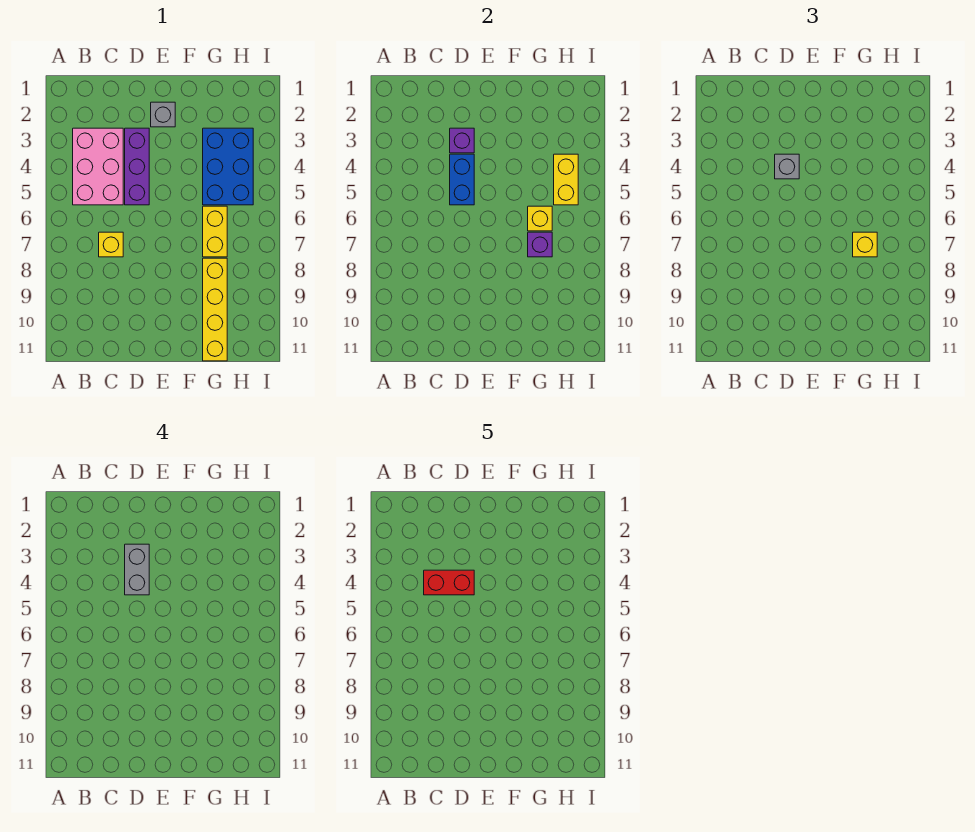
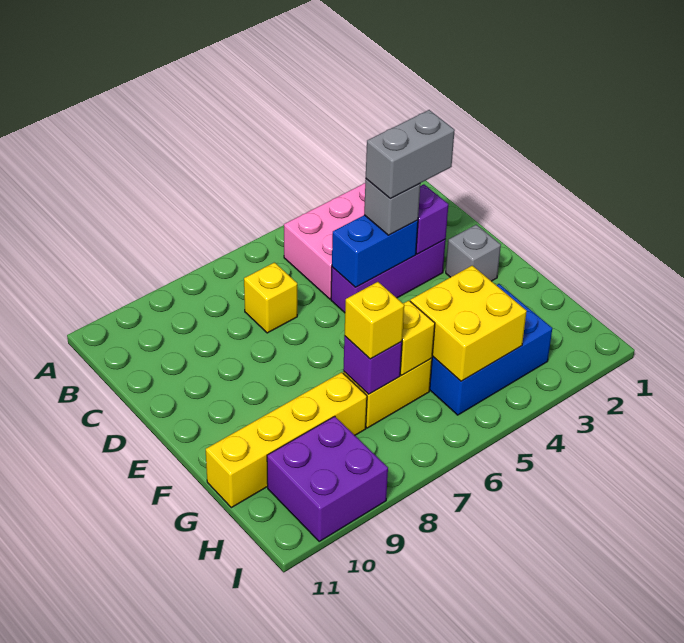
red brick C4:D4 level 5 -> none
yellow brick H4:H5 level 2 -> yellow brick G4:H5 level 2
none -> purple brick H9:I10 level 1

